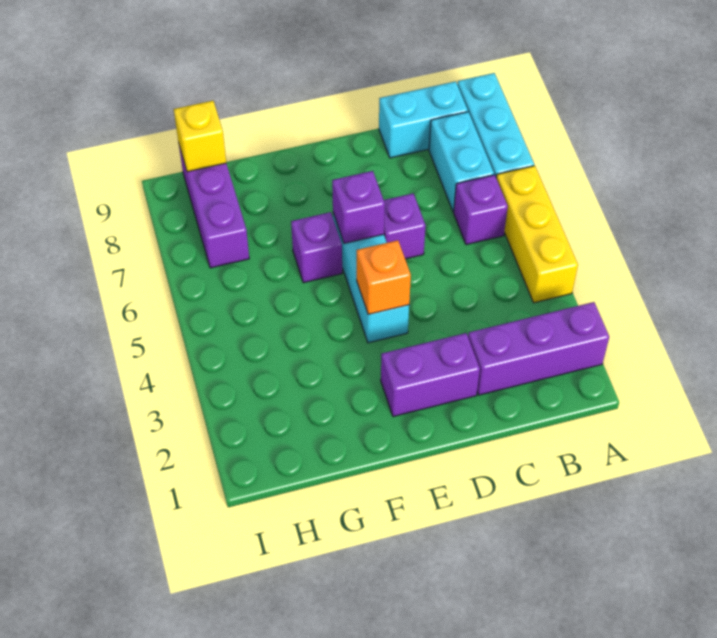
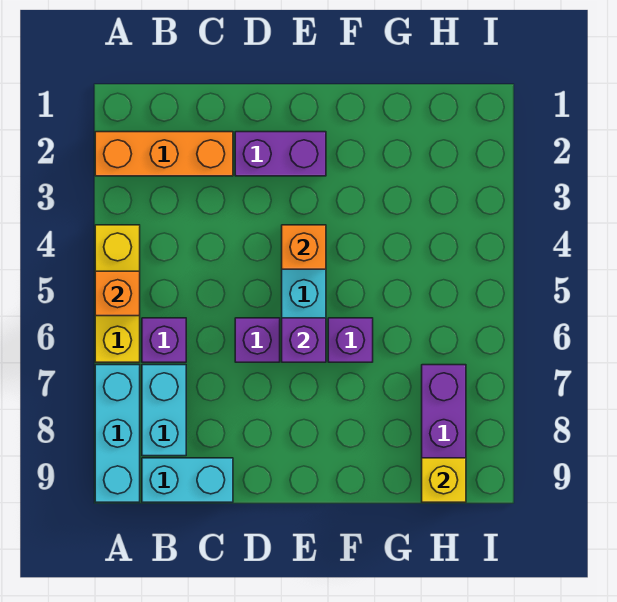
purple brick A2:C2 level 1 -> orange brick A2:C2 level 1
none -> orange brick A5 level 2

